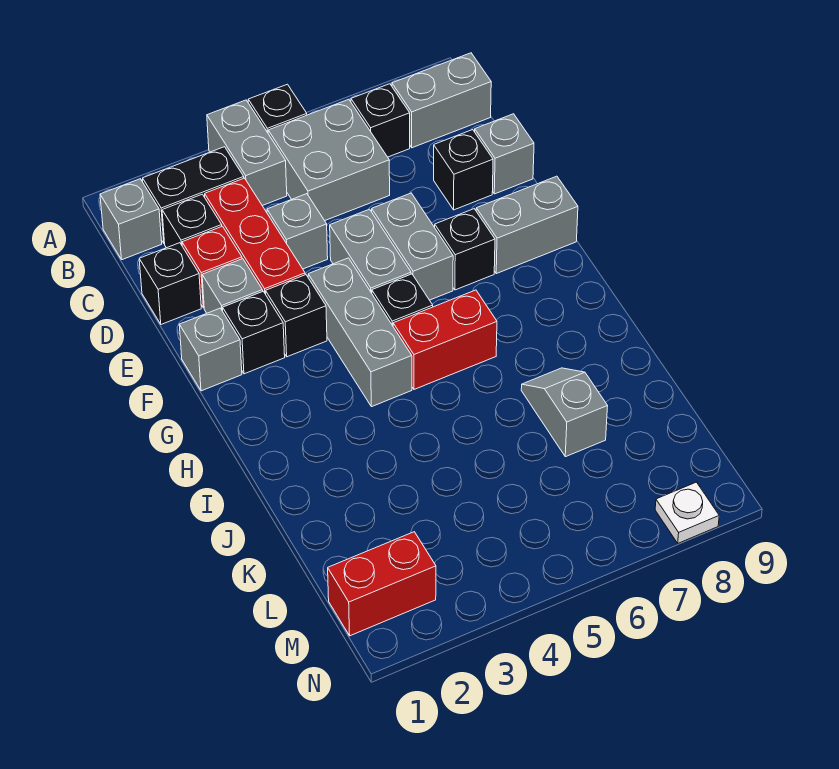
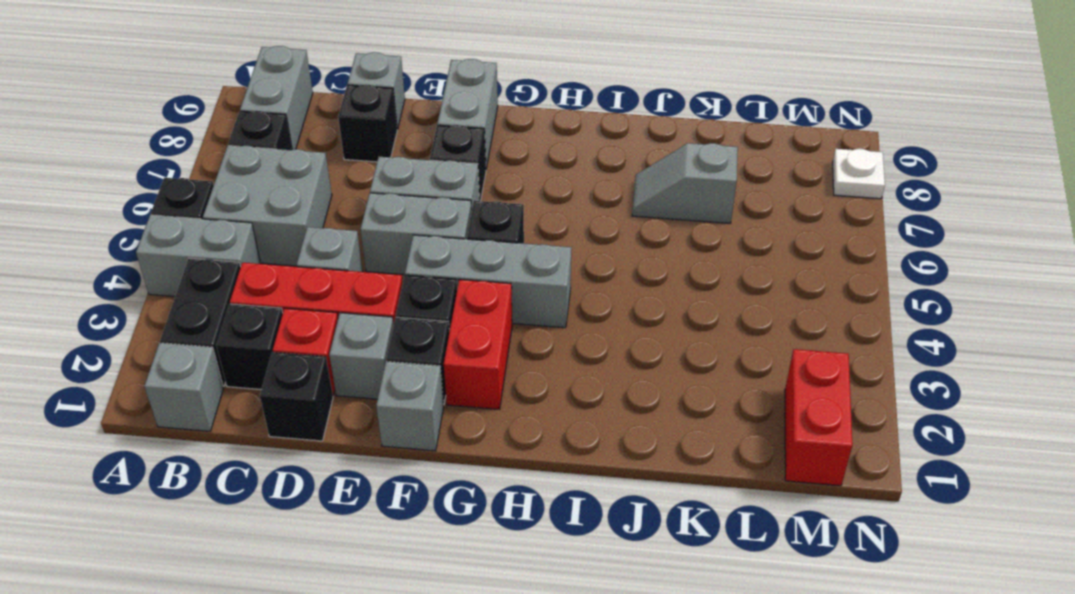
red brick H5:H6 level 1 -> red brick G2:G3 level 1

